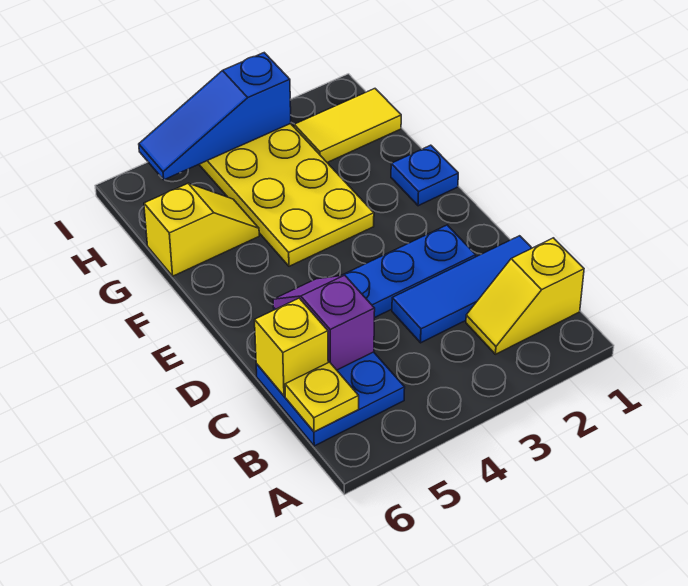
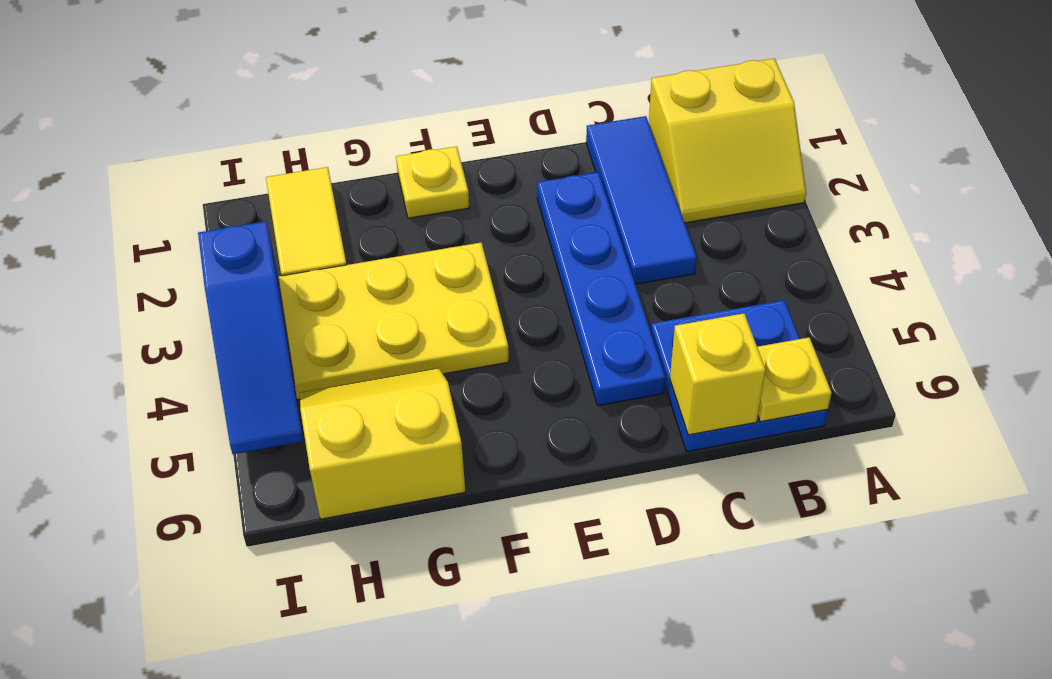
yellow slope B1:B2 level 1 top 1 -> yellow slope A1:B2 level 1 top 1
purple slope C5:D5 level 2 top C -> none
blue plate F1 level 1 -> yellow plate F1 level 1
yellow slope G5:G6 level 1 top 6 -> yellow slope G5:H6 level 1 top 6

